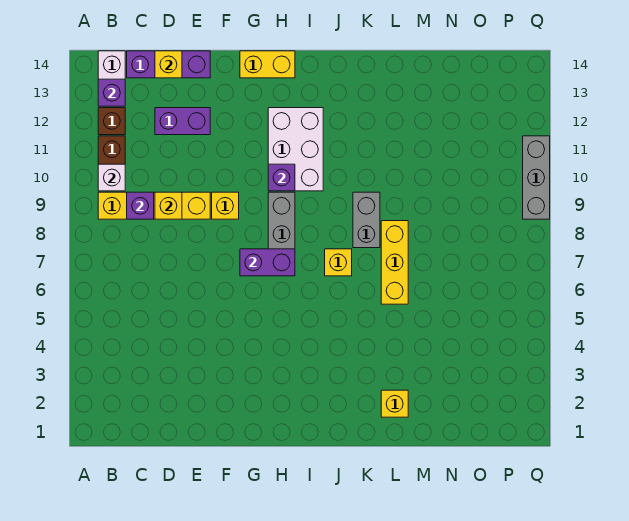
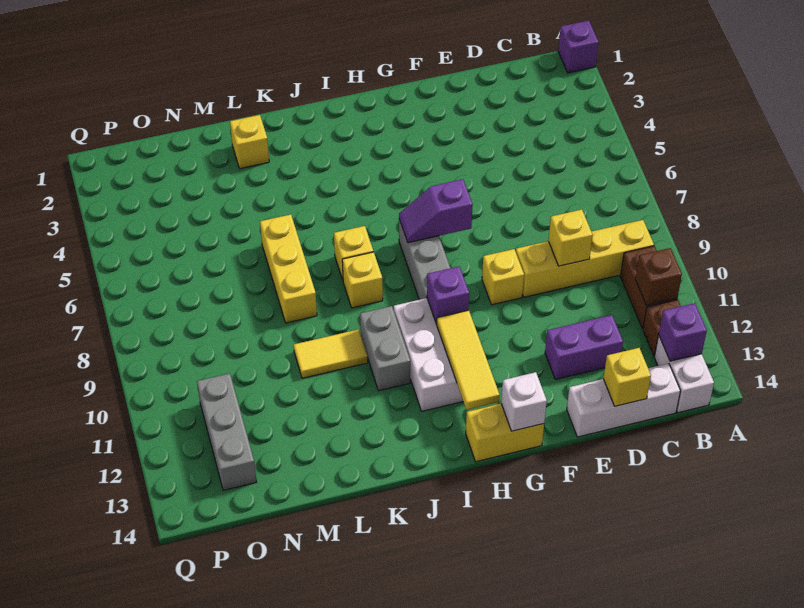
white brick B10 level 2 -> white brick G14 level 2
none -> brown brick B11 level 2
purple brick C9 level 2 -> purple brick A1 level 1
purple brick C14:E14 level 1 -> white brick C14:E14 level 1
purple brick G7:H7 level 2 -> purple slope G7:H7 level 2 top G
none -> yellow tile H11:H13 level 2
none -> yellow brick J8 level 1
grey brick K8:K9 level 1 -> grey brick J10:J11 level 1
none -> yellow tile K10:L10 level 1
grey brick Q9:Q11 level 1 -> grey brick O11:O13 level 1

